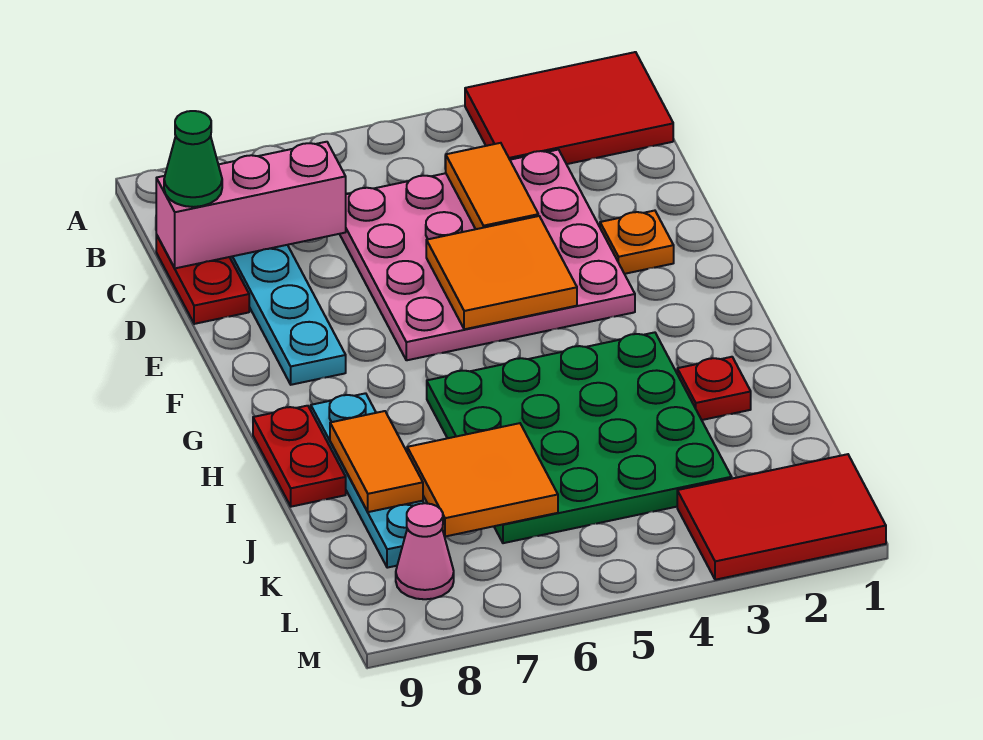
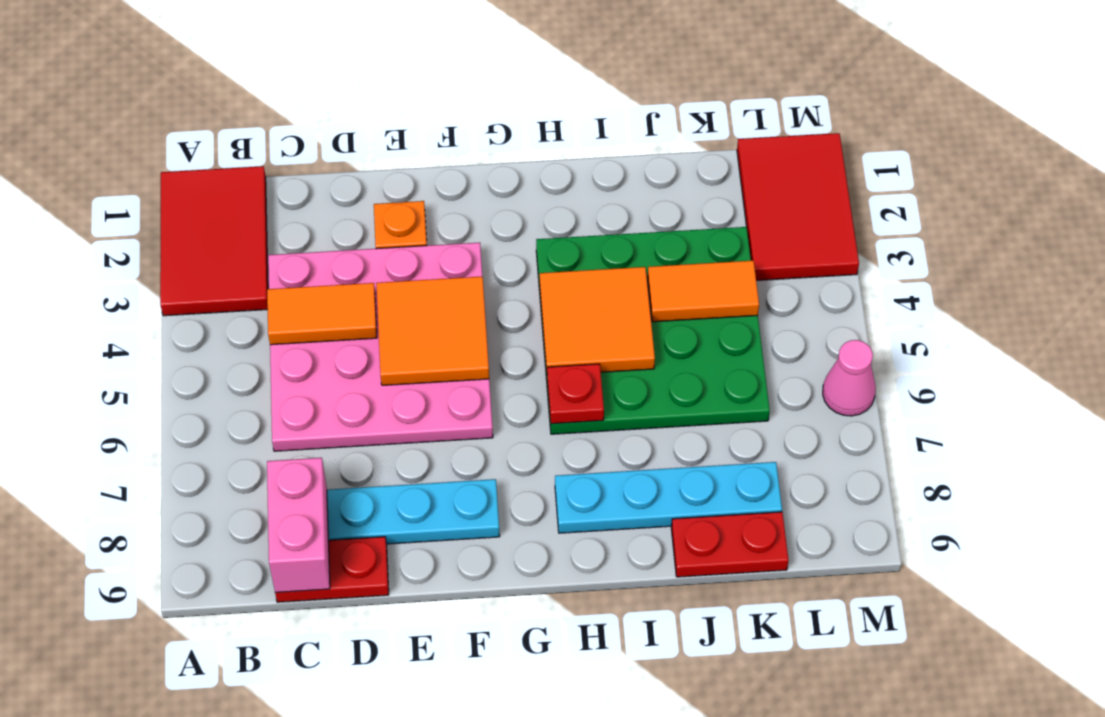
pink brick C7:C9 level 2 -> pink brick C8:C9 level 2
green cone C9 level 3 -> none
red plate H9:I9 level 1 -> red plate J9:K9 level 1
red plate I2 level 1 -> red plate H6 level 2
orange tile I8:J8 level 2 -> orange tile J4:K4 level 2
orange tile J6:K7 level 2 -> orange tile H4:I5 level 2
pink cone L8 level 1 -> pink cone M6 level 1

